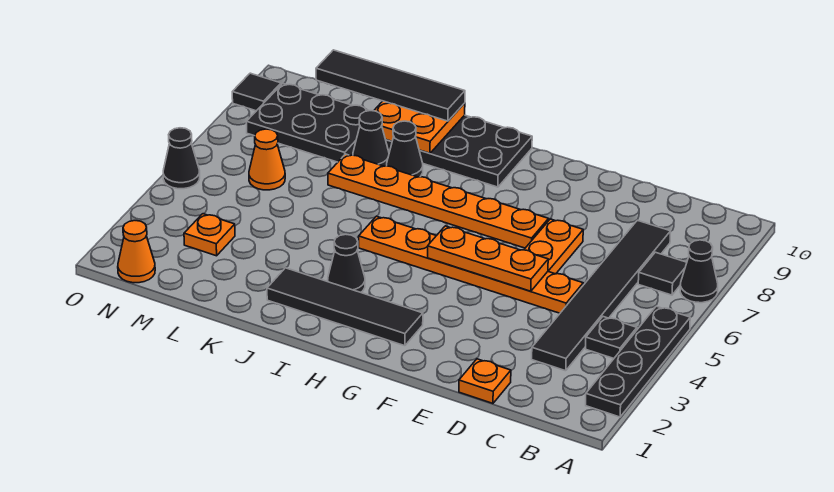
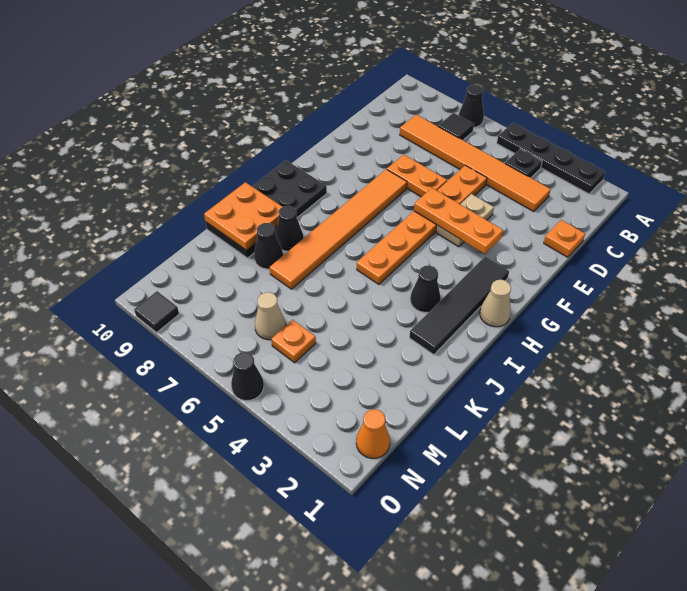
black tile C3:C8 level 1 -> orange tile C3:C8 level 1
none -> tan plate E4:F4 level 1
orange plate E5:G5 level 2 -> orange plate F3:F5 level 2
orange plate F7:K7 level 1 -> orange tile F7:K7 level 1
none -> tan cone H1 level 1
black tile J10:M10 level 3 -> none
black plate L8:N9 level 1 -> none
orange plate M3 level 1 -> orange plate M5 level 1
orange cone M6 level 1 -> tan cone M6 level 1

